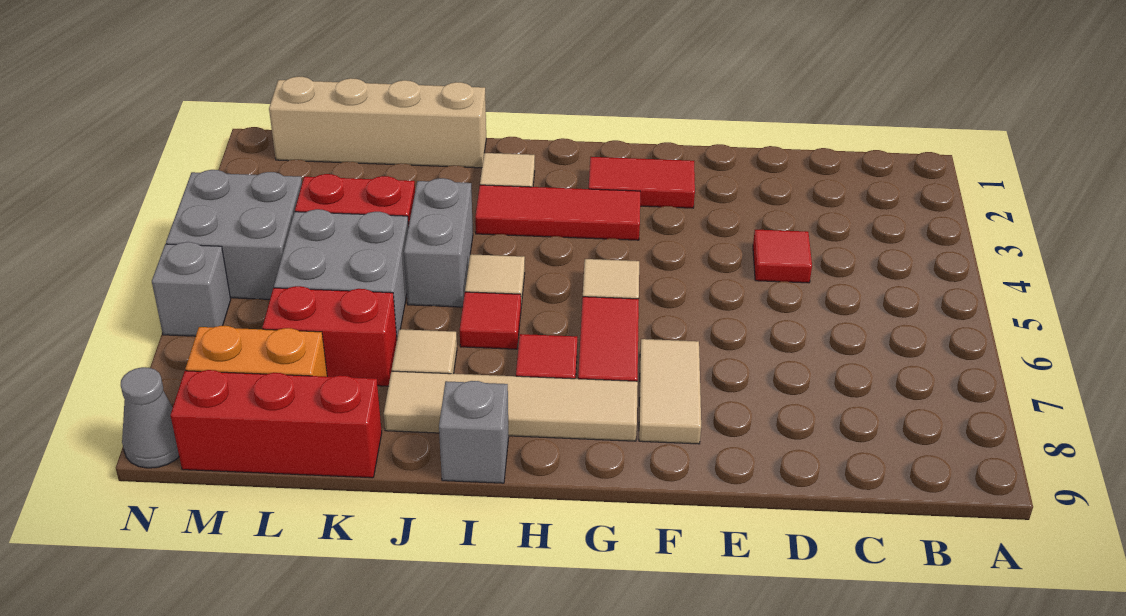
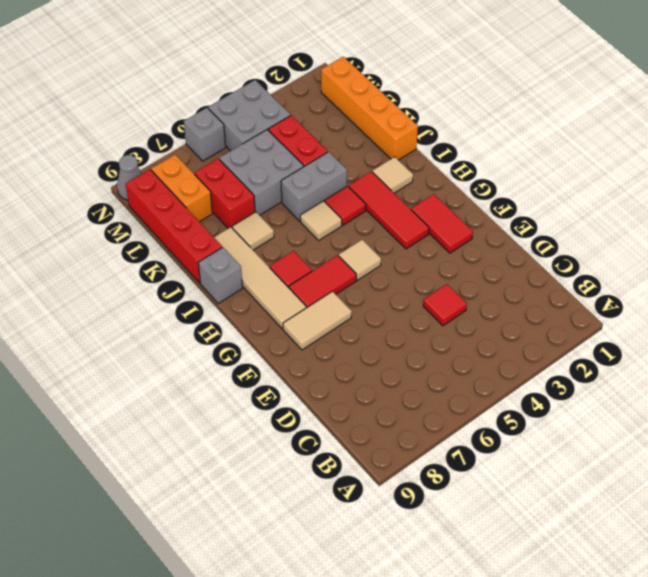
red tile I6 level 1 -> red tile I4 level 1
tan brick J1:M1 level 1 -> orange brick J1:M1 level 1
red brick K9:M9 level 1 -> red brick J9:M9 level 1

